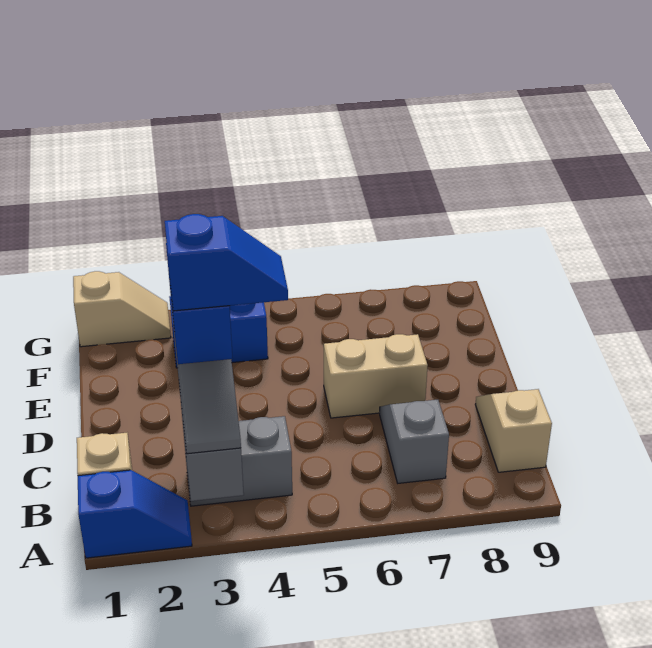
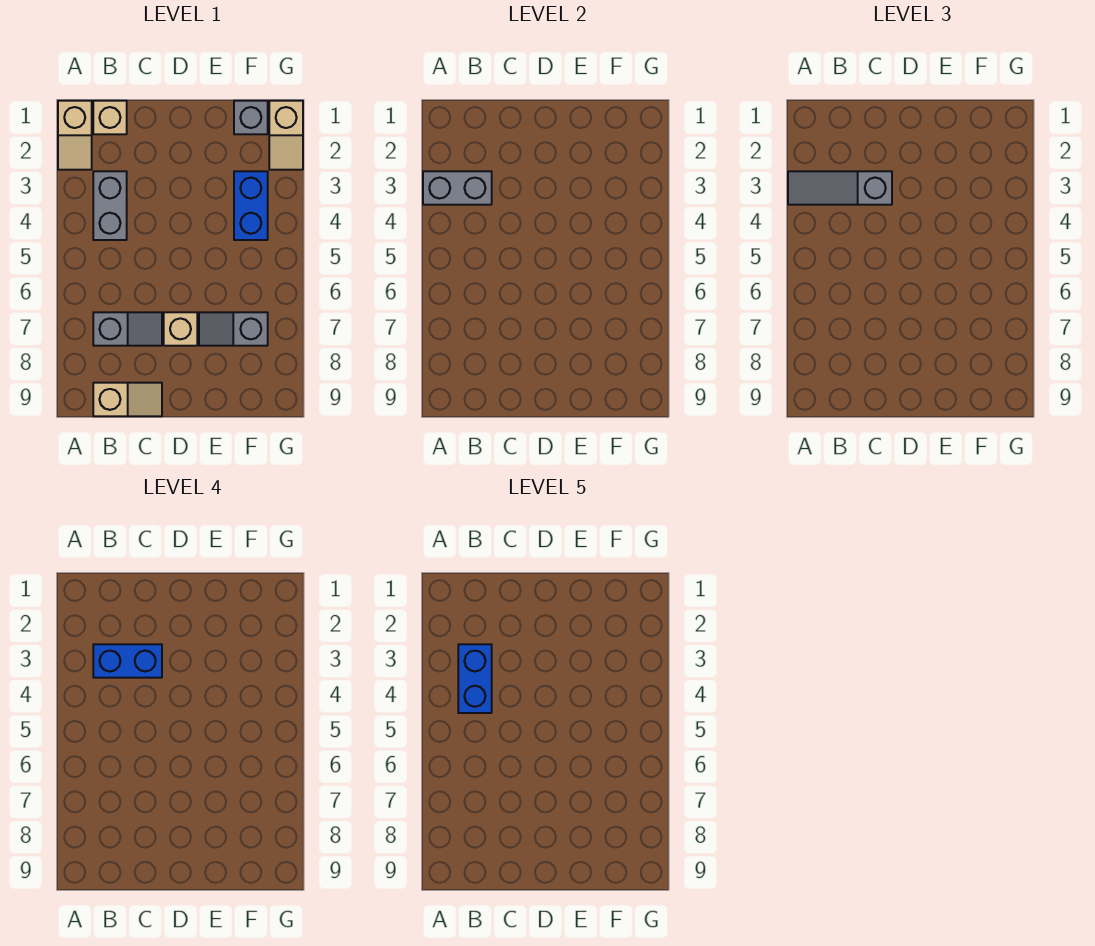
blue slope A1:A2 level 1 top 1 -> tan slope A1:A2 level 1 top 1
blue slope B3:B4 level 5 top 3 -> blue brick B3:B4 level 5
tan brick D6:D7 level 1 -> tan brick D7 level 1
none -> grey slope E7:F7 level 1 top F
none -> grey brick F1 level 1

